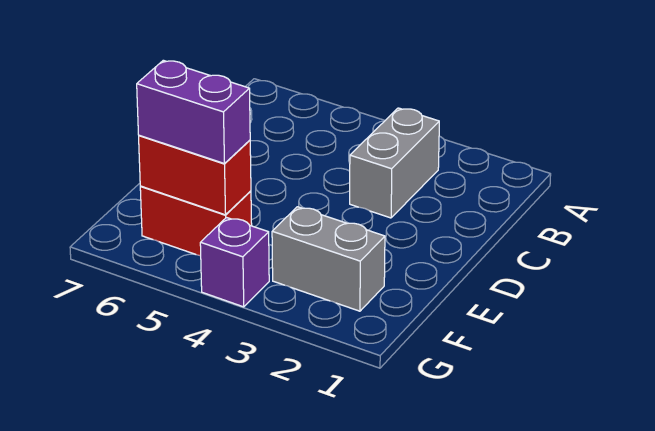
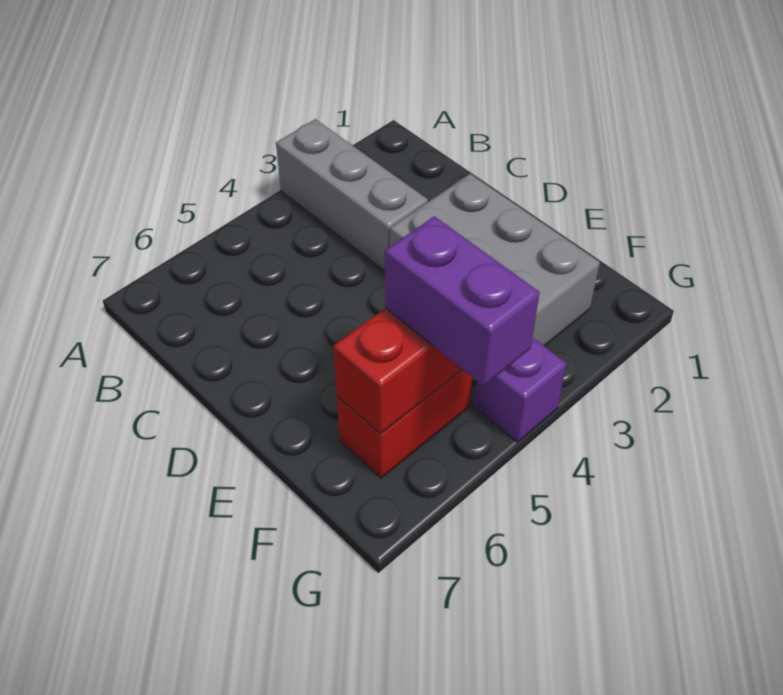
grey brick B3:C3 level 1 -> grey brick A3:C3 level 1
grey brick F2:F3 level 1 -> grey brick D2:F3 level 1
purple brick F5:F6 level 3 -> purple brick F5:G5 level 3

